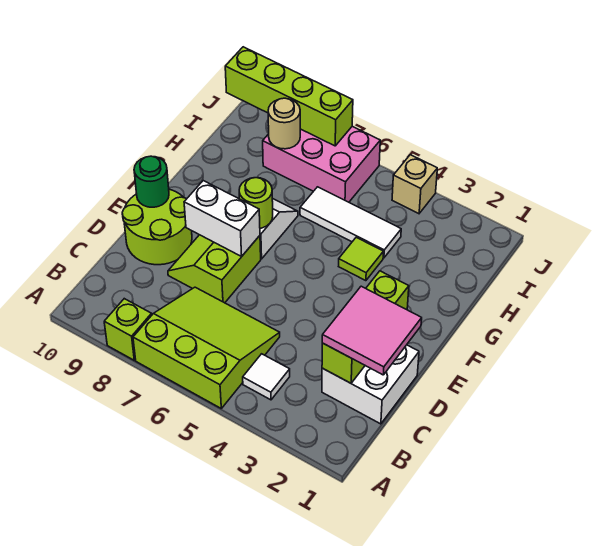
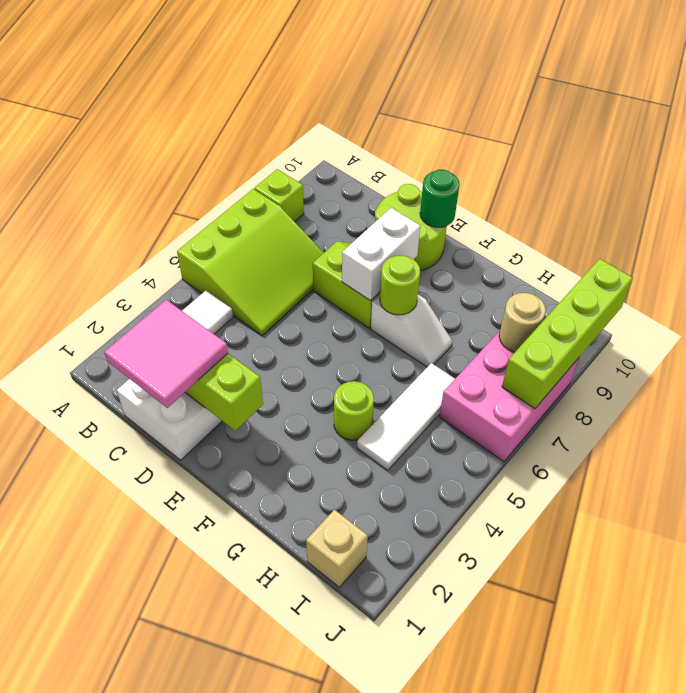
lime tile G4 level 1 -> lime round brick G4 level 1
tan brick J4 level 1 -> tan brick I1 level 1

